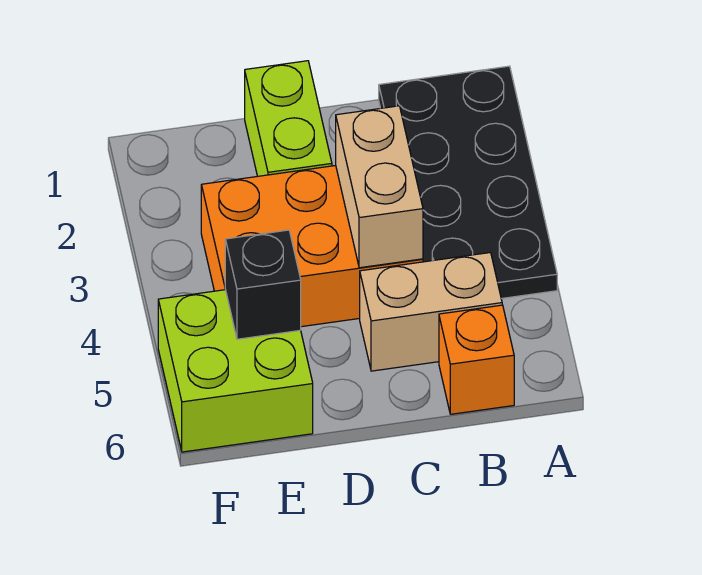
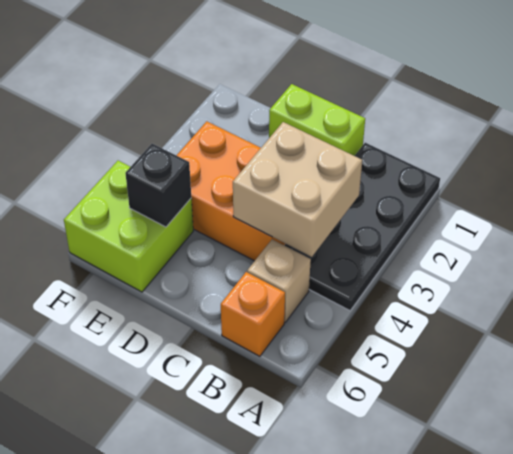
tan brick B5:C5 level 1 -> tan brick B5 level 1
tan brick C3:C4 level 2 -> tan brick B3:C4 level 2
lime brick D1:D2 level 1 -> lime brick C1:D1 level 1

